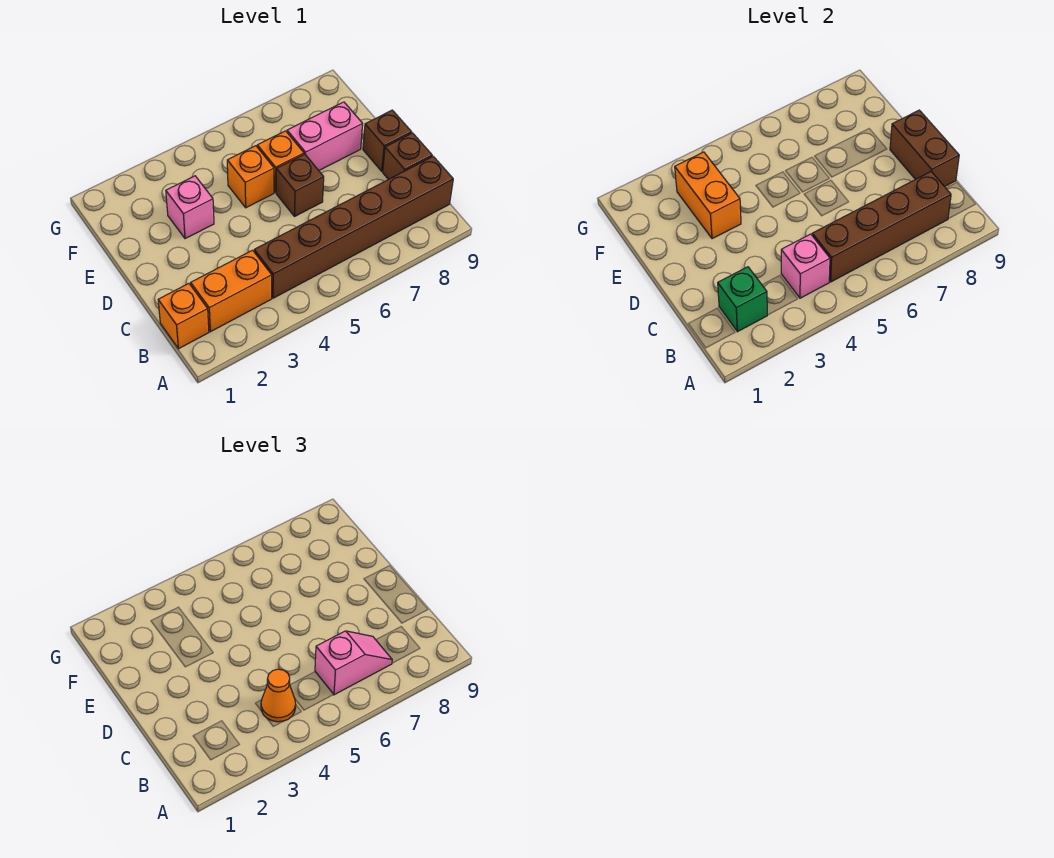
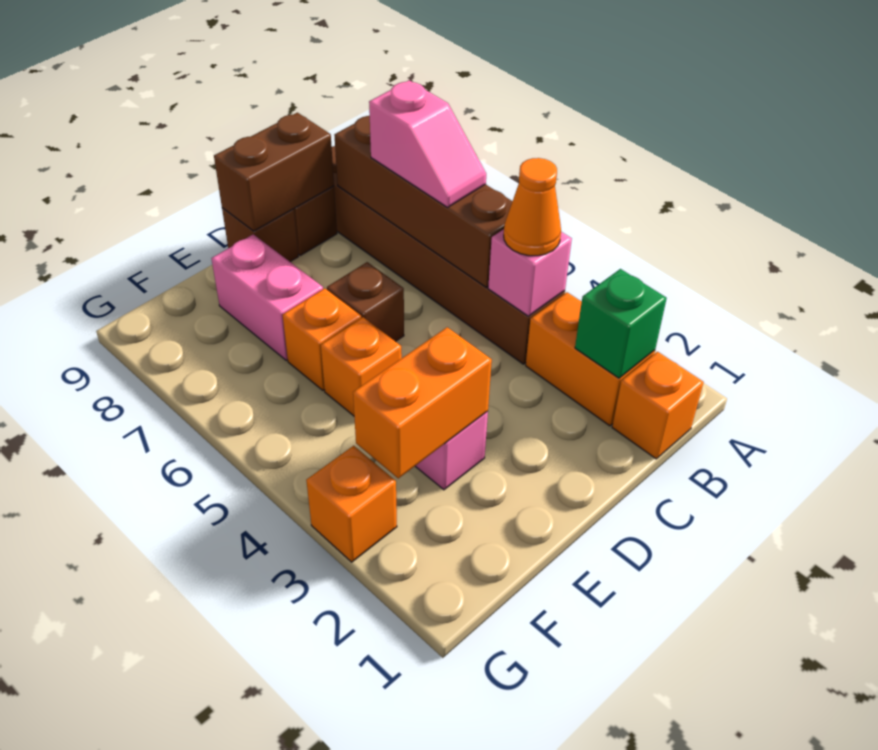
pink slope B6:B7 level 3 top 6 -> pink slope B6:B7 level 3 top 7
none -> orange brick G3 level 1

